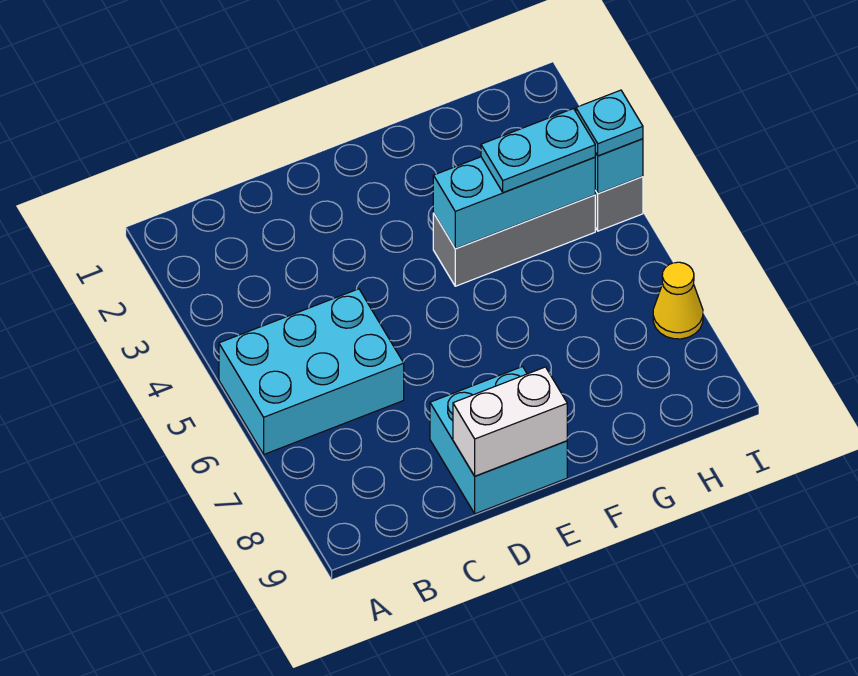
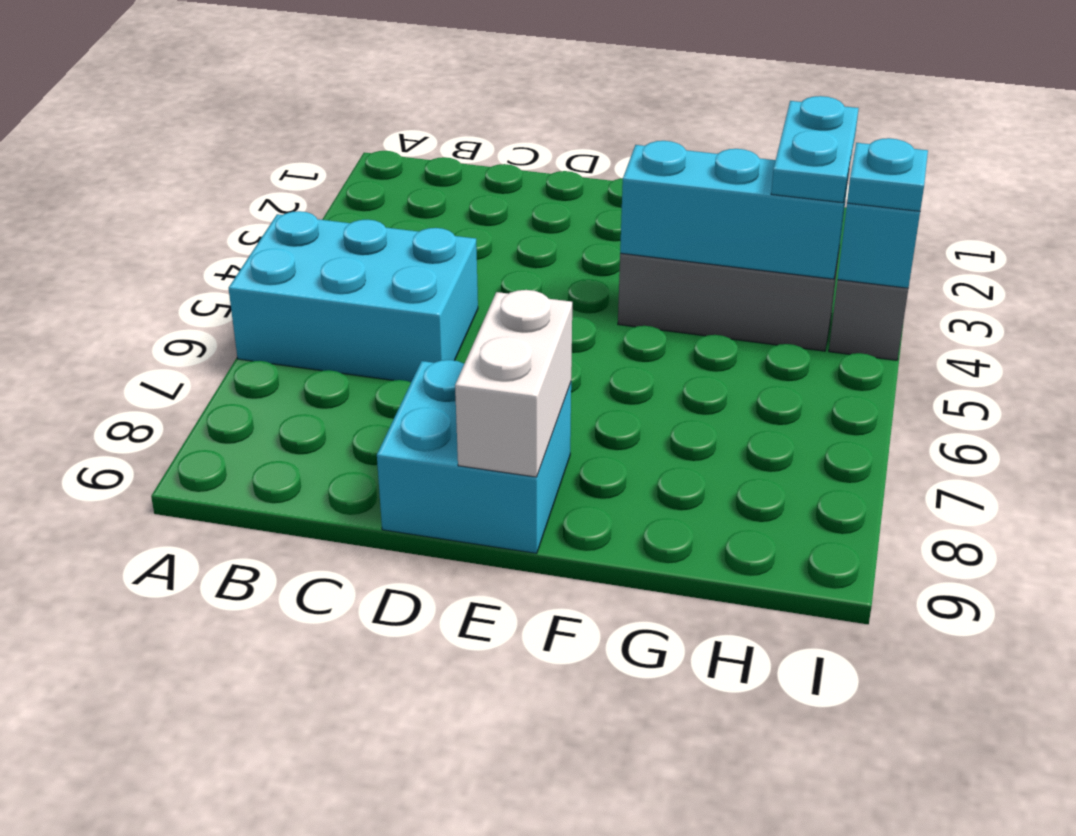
white brick D9:E9 level 2 -> white brick E8:E9 level 2
cyan plate G4:H4 level 3 -> cyan plate H3:H4 level 3
yellow cone I7 level 1 -> none

